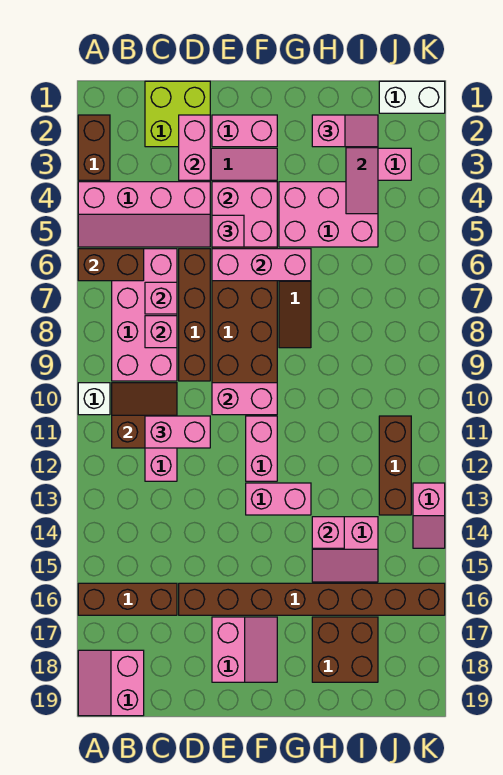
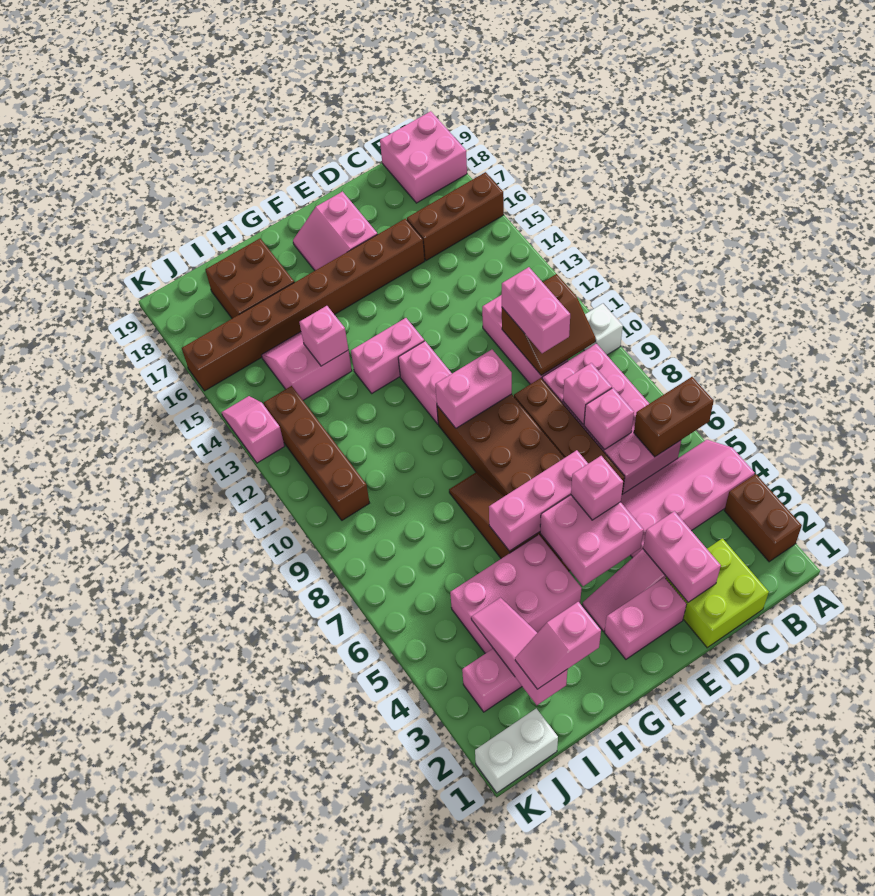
pink slope A18:B19 level 1 top B -> pink brick A18:B19 level 1
pink brick C11:D11 level 3 -> pink brick C10:C11 level 3
brown brick J11:J13 level 1 -> brown brick J10:J13 level 1

